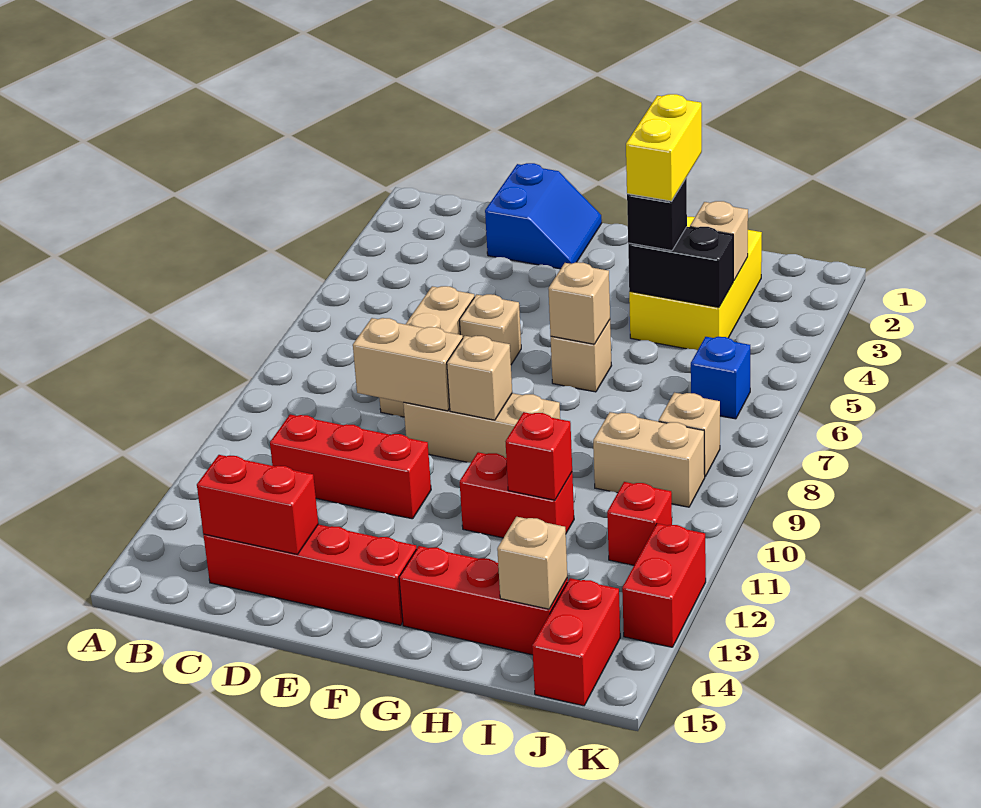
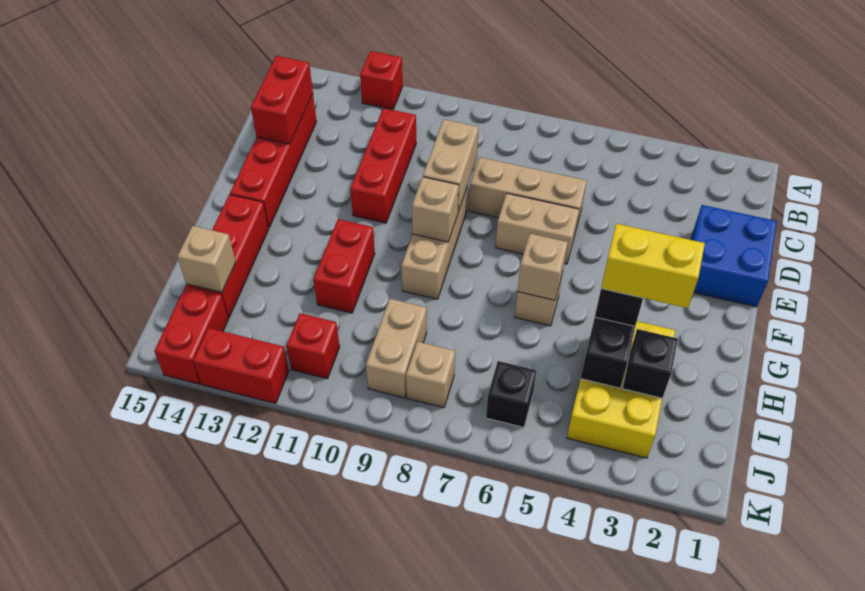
blue slope D1:E2 level 1 top D -> blue brick D1:E2 level 1
tan brick E6 level 1 -> tan brick E6:E7 level 1
yellow brick H2:I4 level 1 -> yellow brick H3:J4 level 1
red brick H11 level 2 -> red brick A12 level 1
tan brick I3 level 2 -> black brick I3 level 2
blue brick J6 level 1 -> black brick J6 level 1
red brick J14:J15 level 1 -> red brick J14:K14 level 1

